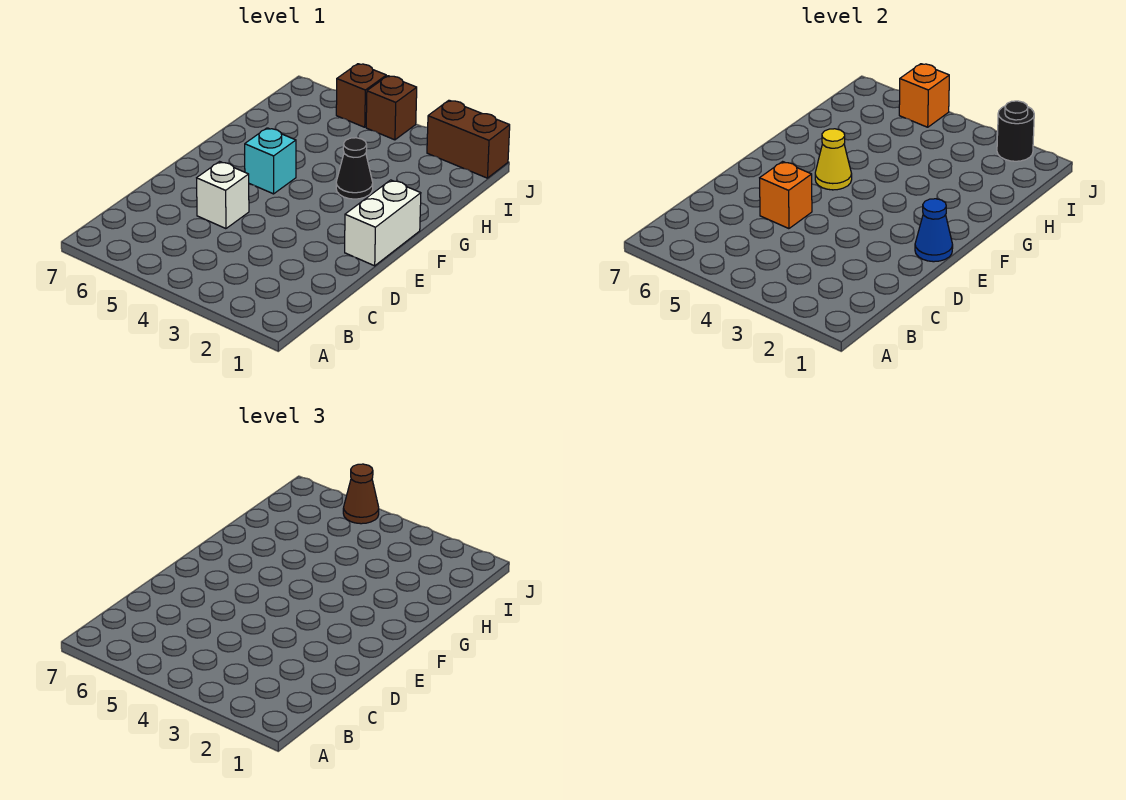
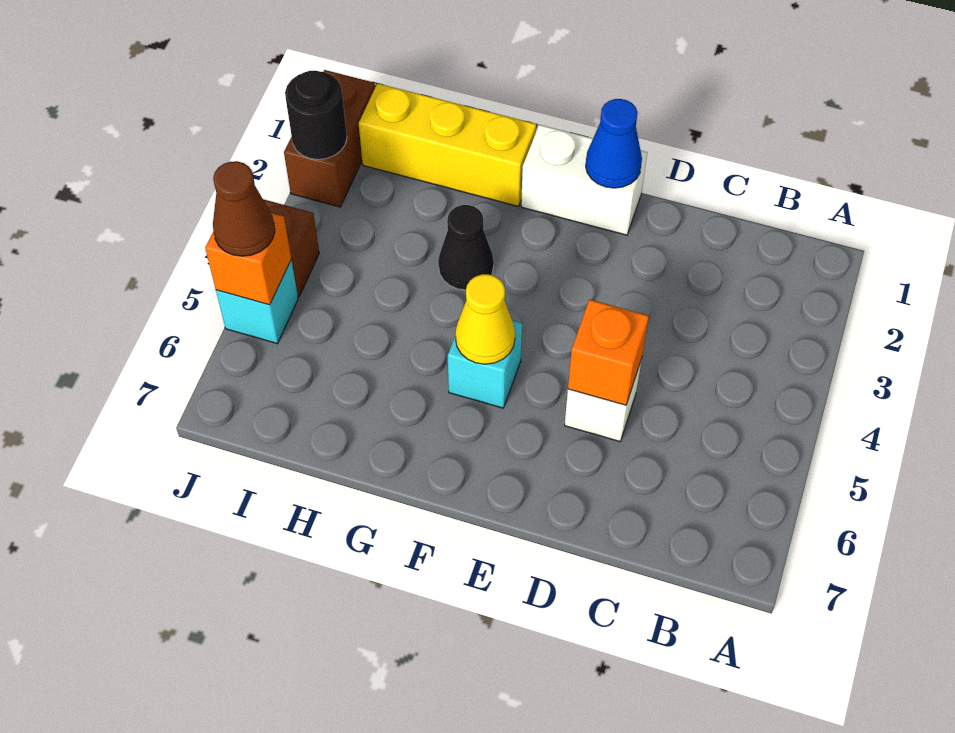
none -> yellow brick G1:I1 level 1
brown brick J5 level 1 -> cyan brick J5 level 1

